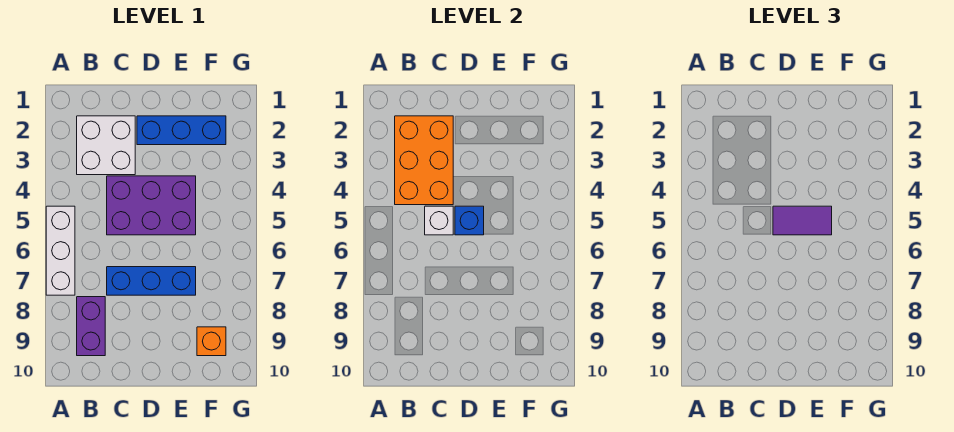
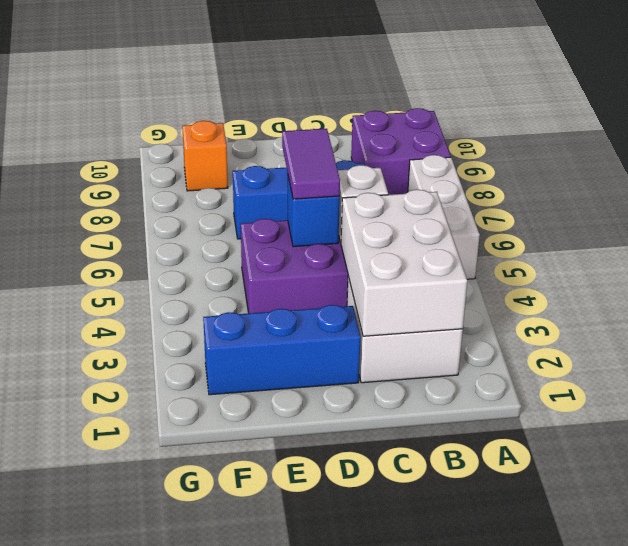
orange brick B2:C4 level 2 -> white brick B2:C4 level 2
purple brick B8:B9 level 1 -> purple brick A8:B9 level 1
purple tile D5:E5 level 3 -> purple tile D5:D6 level 3

